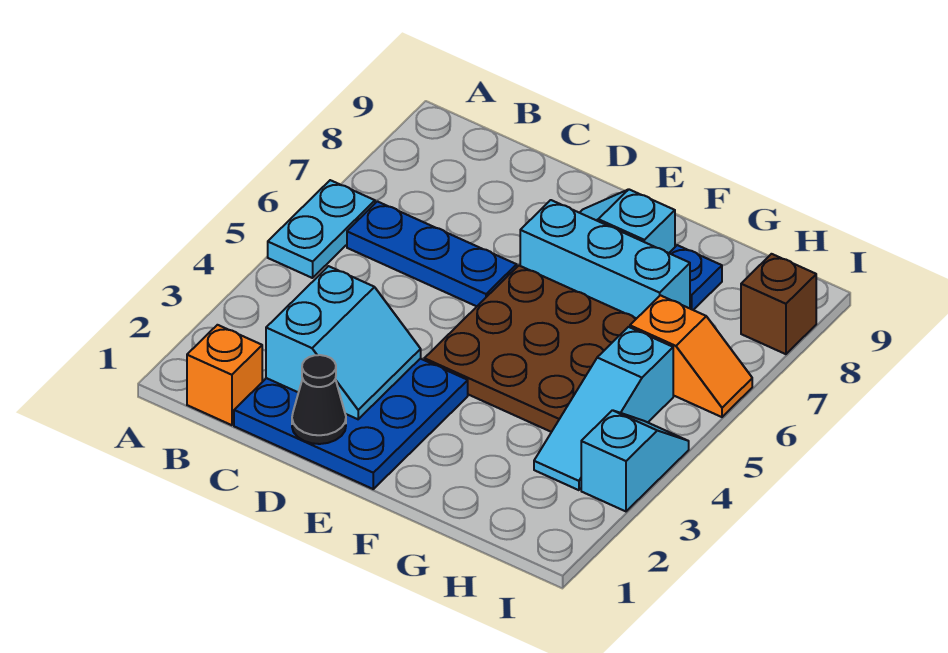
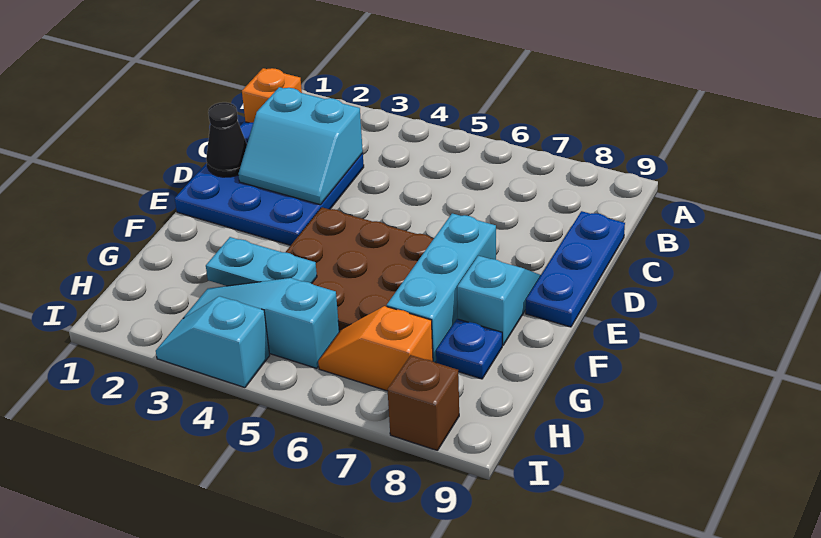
cyan plate A5:A6 level 1 -> cyan plate G3:G4 level 2
blue plate B6:D6 level 1 -> blue plate C9:E9 level 1
orange slope H6:I6 level 1 top H -> orange slope H6:H7 level 1 top 7
cyan slope I3:I4 level 1 top 3 -> cyan slope I3:I4 level 1 top 4

